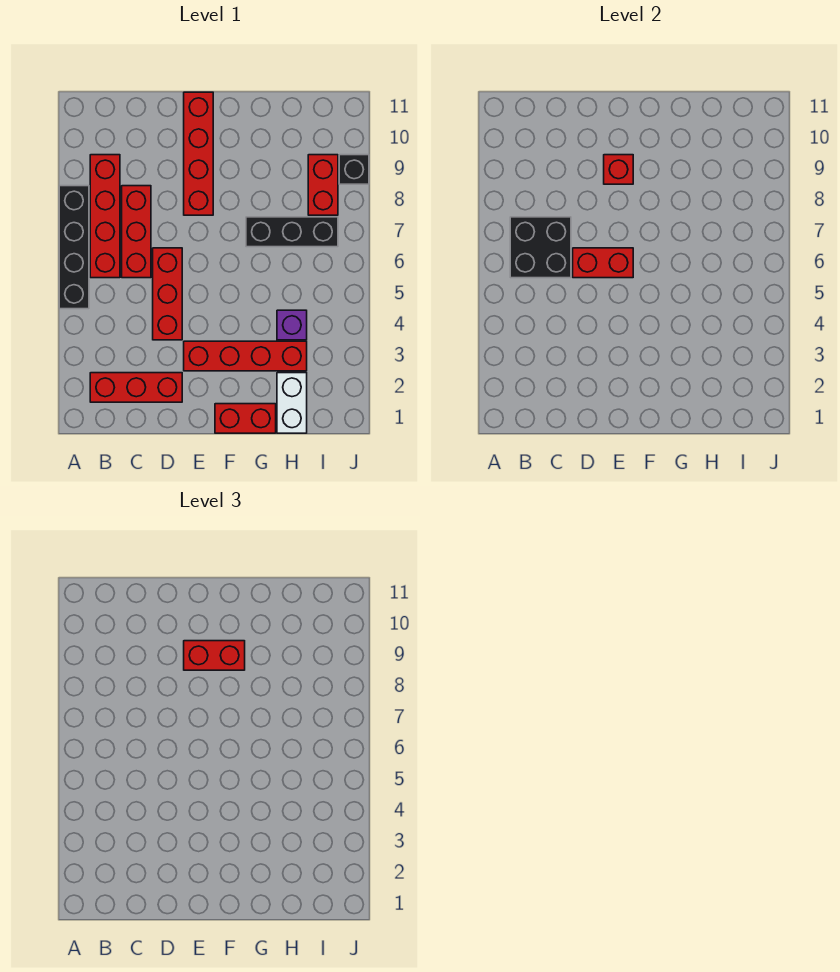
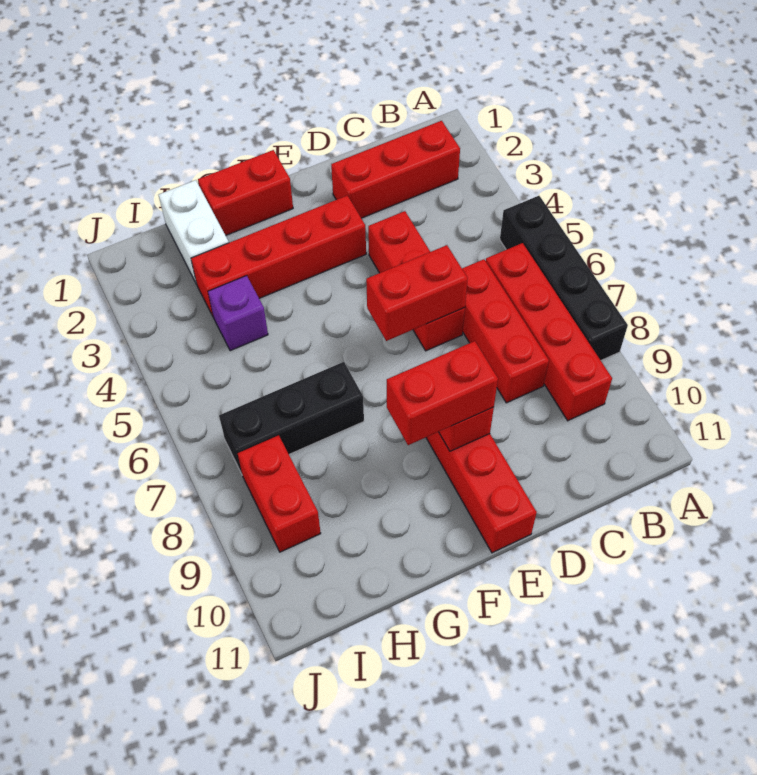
black brick B6:C7 level 2 -> none
black brick J9 level 1 -> none

